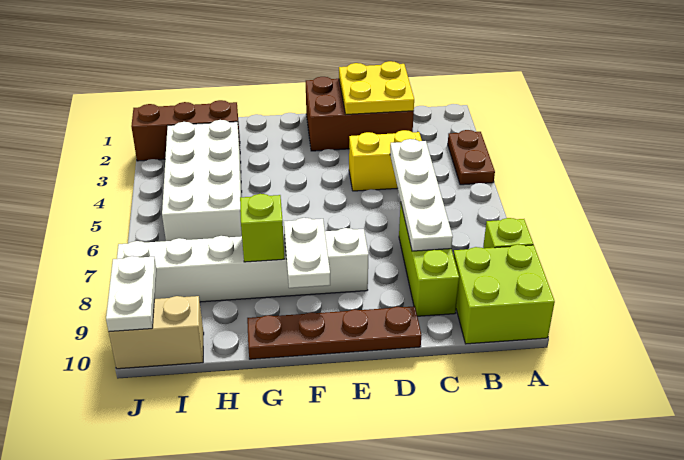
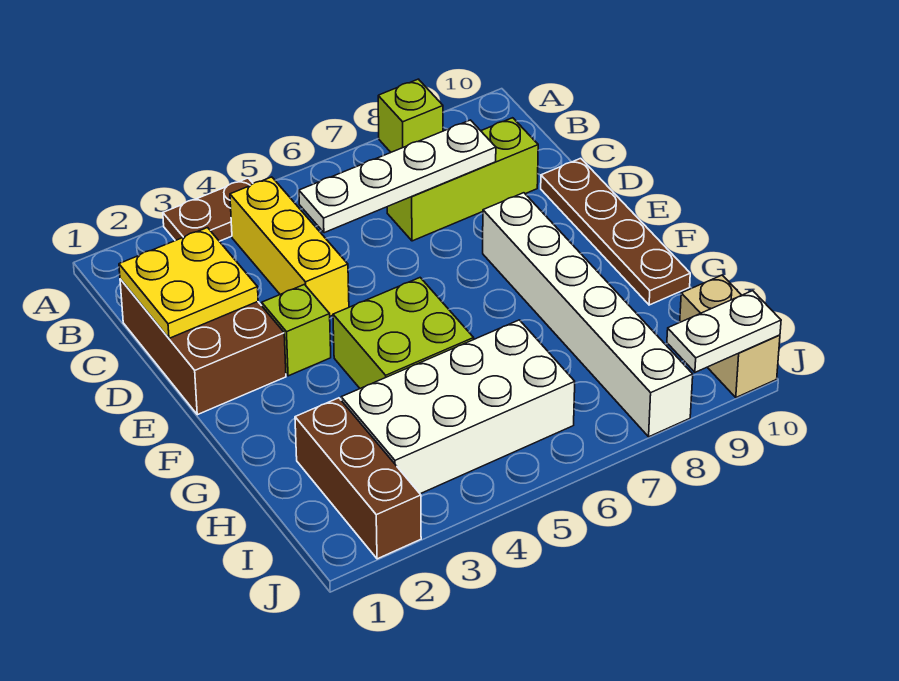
lime brick A9:B10 level 1 -> lime brick F4:G5 level 1
yellow brick C4:D4 level 1 -> yellow brick B4:D4 level 1
white plate F8:F9 level 2 -> none
lime brick G8 level 2 -> lime brick E3 level 1

